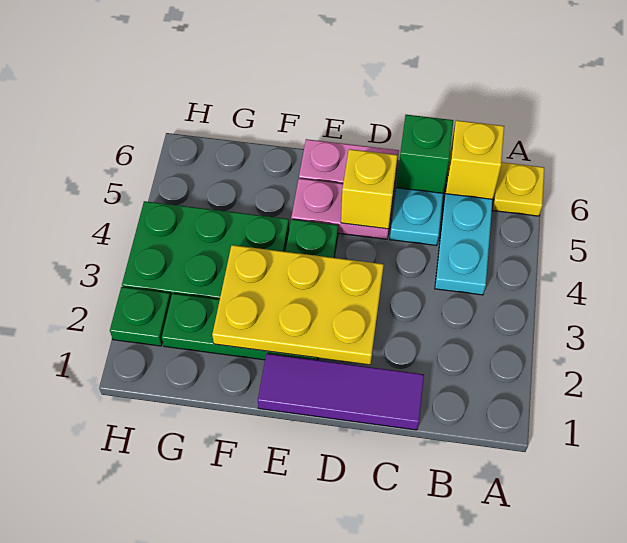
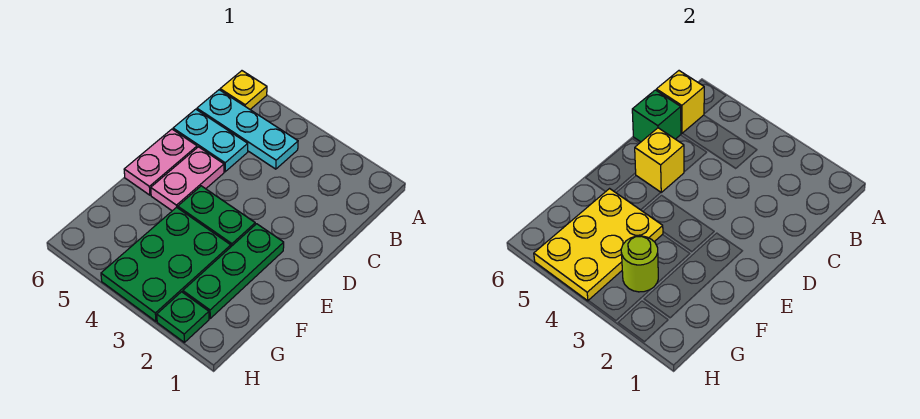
purple tile C1:E1 level 1 -> none
yellow plate D2:F3 level 2 -> yellow plate F4:H5 level 2
none -> lime round brick G3 level 2

